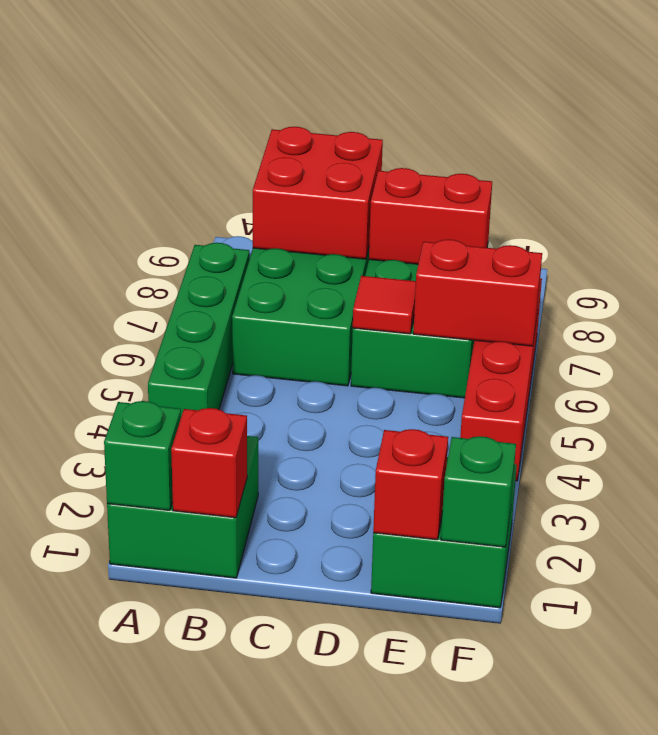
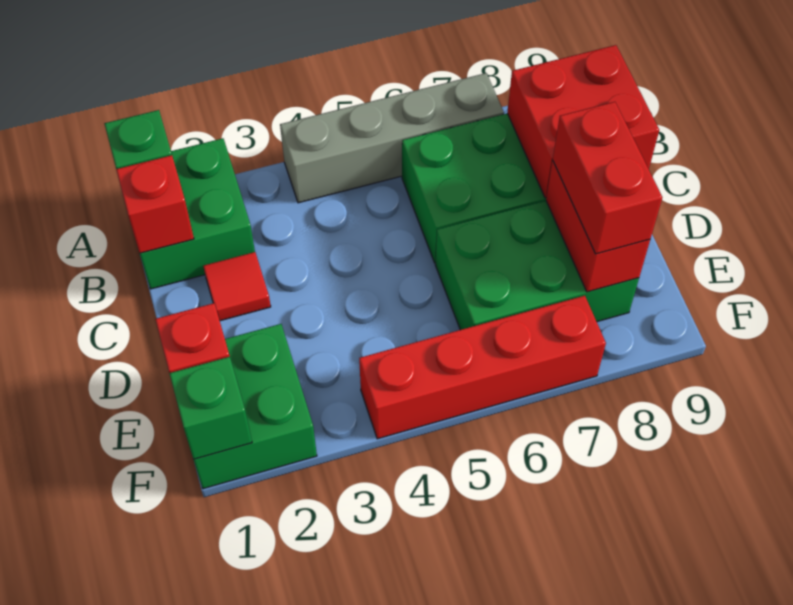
green brick A4:A7 level 1 -> grey brick A4:A7 level 1
red tile D6 level 2 -> red tile C2 level 1
red brick E6:F6 level 2 -> red brick D8:E8 level 3

